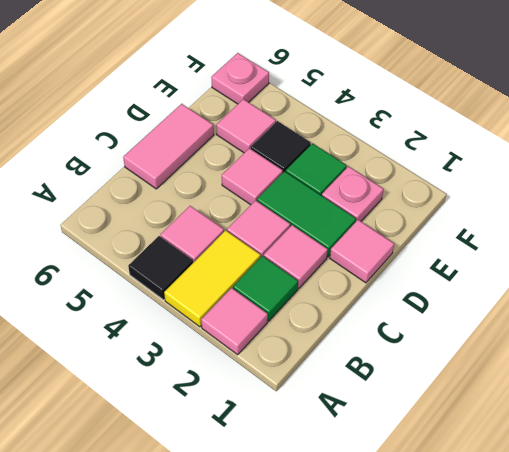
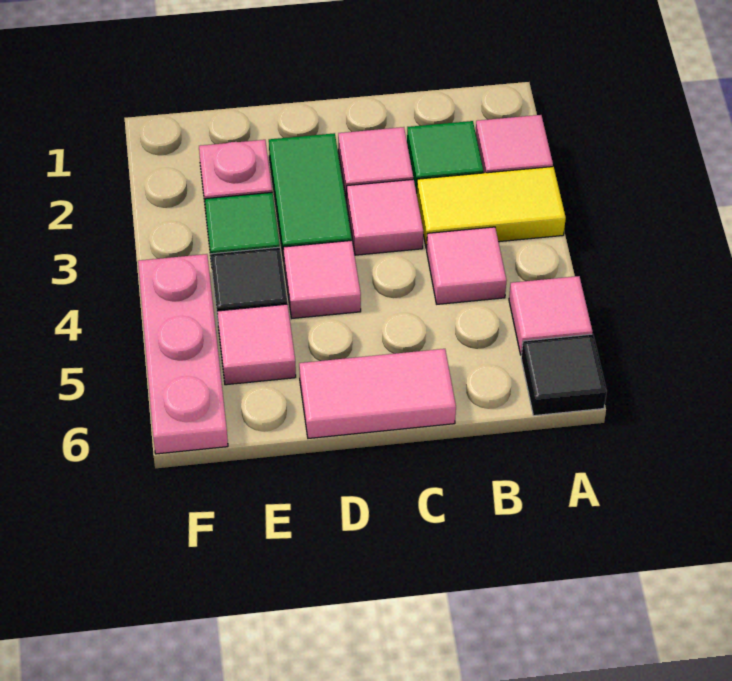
black tile A4 level 1 -> black tile A6 level 1
pink tile D1 level 1 -> pink tile A5 level 1
pink plate F6 level 1 -> pink plate F4:F6 level 1

